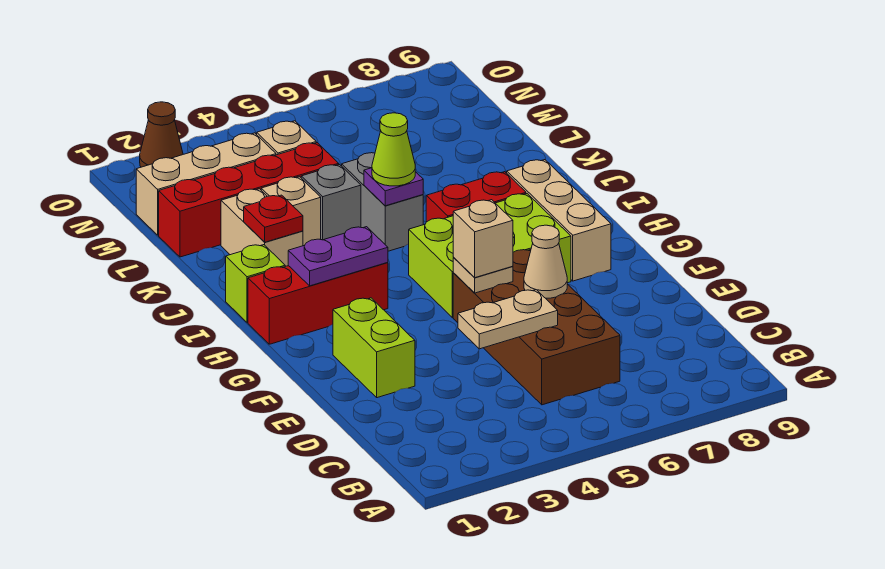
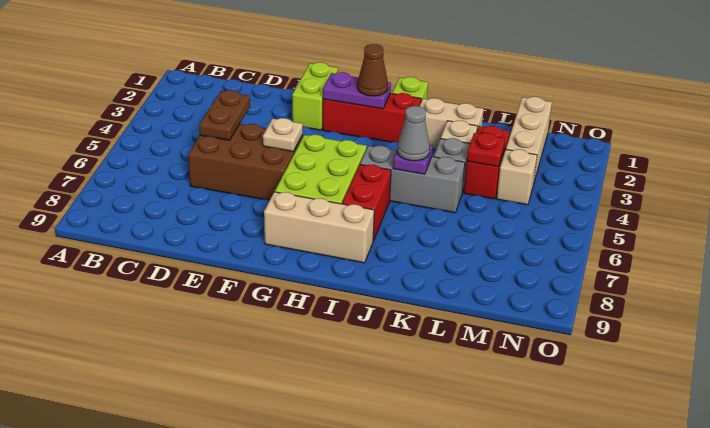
brown brick C5:F6 level 1 -> brown brick D5:F6 level 1
tan plate D4:D5 level 2 -> brown plate D4:D5 level 2
lime brick E2:F2 level 1 -> lime brick F1:F2 level 1
tan cone E6 level 2 -> none
tan brick F5 level 3 -> none
red brick H1:H3 level 1 -> red brick G2:I2 level 1
purple plate H2:H3 level 2 -> purple plate G2:H2 level 2
red plate J2 level 2 -> red plate L4 level 2
grey brick J5:K5 level 1 -> grey brick I5:K5 level 1
lime cone J5 level 3 -> grey cone J5 level 3
red brick L1:L4 level 1 -> red brick L3:L4 level 1
brown cone O2 level 1 -> brown cone H2 level 3

